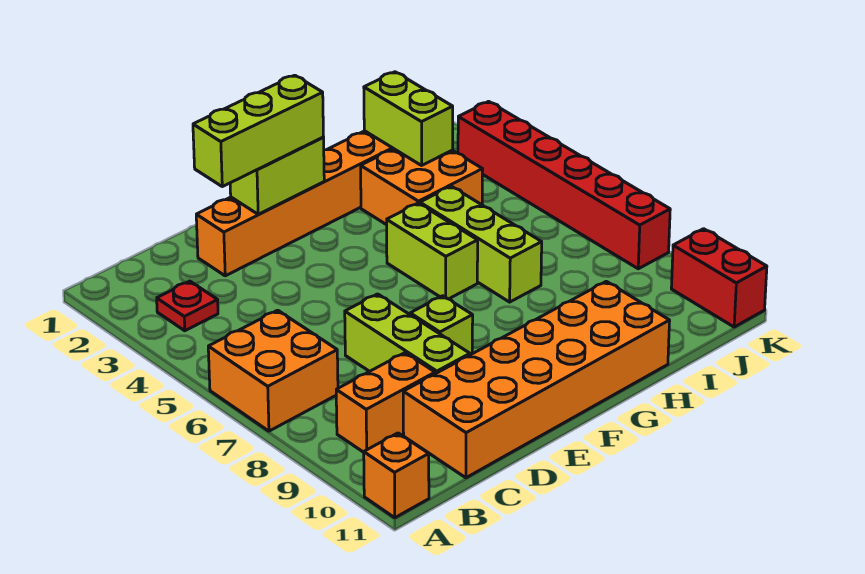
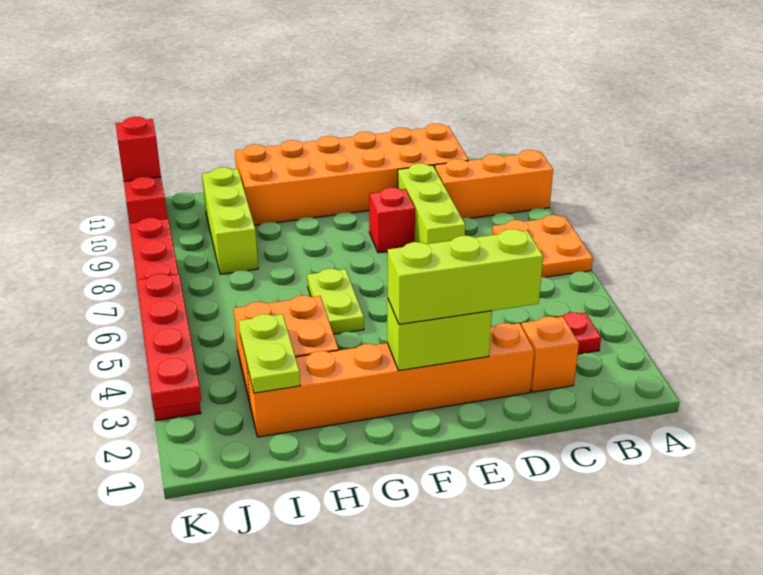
orange brick A6:B7 level 1 -> orange plate A6:B7 level 1
orange brick A11 level 1 -> orange brick C2 level 1
orange brick B9:C9 level 1 -> orange brick A9:C9 level 1
lime brick E8 level 1 -> red brick E8 level 1
lime brick G5:G6 level 1 -> lime plate G5:G6 level 1
lime brick H5:H7 level 1 -> lime brick I8:I10 level 1
lime brick I2:I3 level 2 -> lime plate I2:I3 level 2
none -> red plate K2:K5 level 2
none -> red brick K11 level 2

